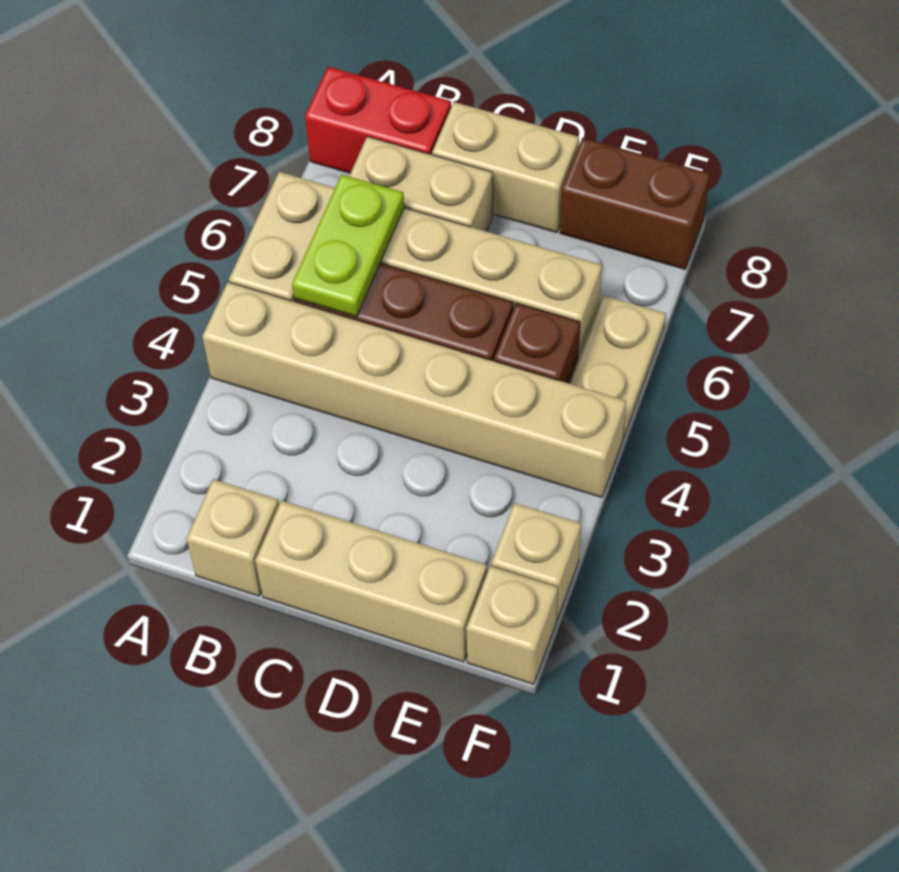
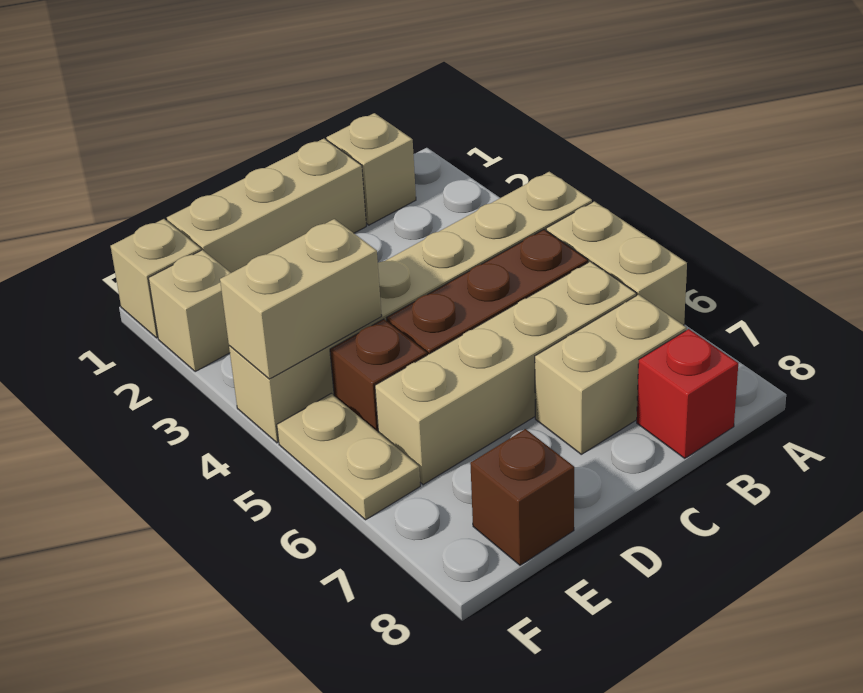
red brick A8:B8 level 1 -> red brick B8 level 1
lime plate B5:B6 level 2 -> none
tan brick C8:D8 level 1 -> tan brick E4:F4 level 2
brown brick E8:F8 level 1 -> brown brick E8 level 1

